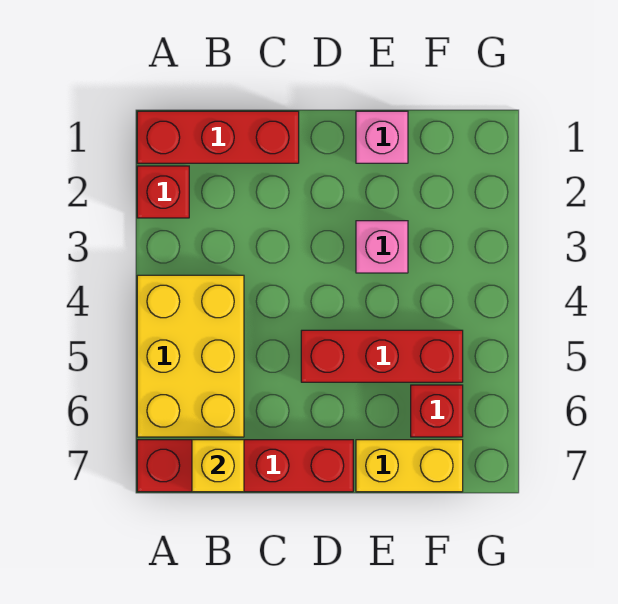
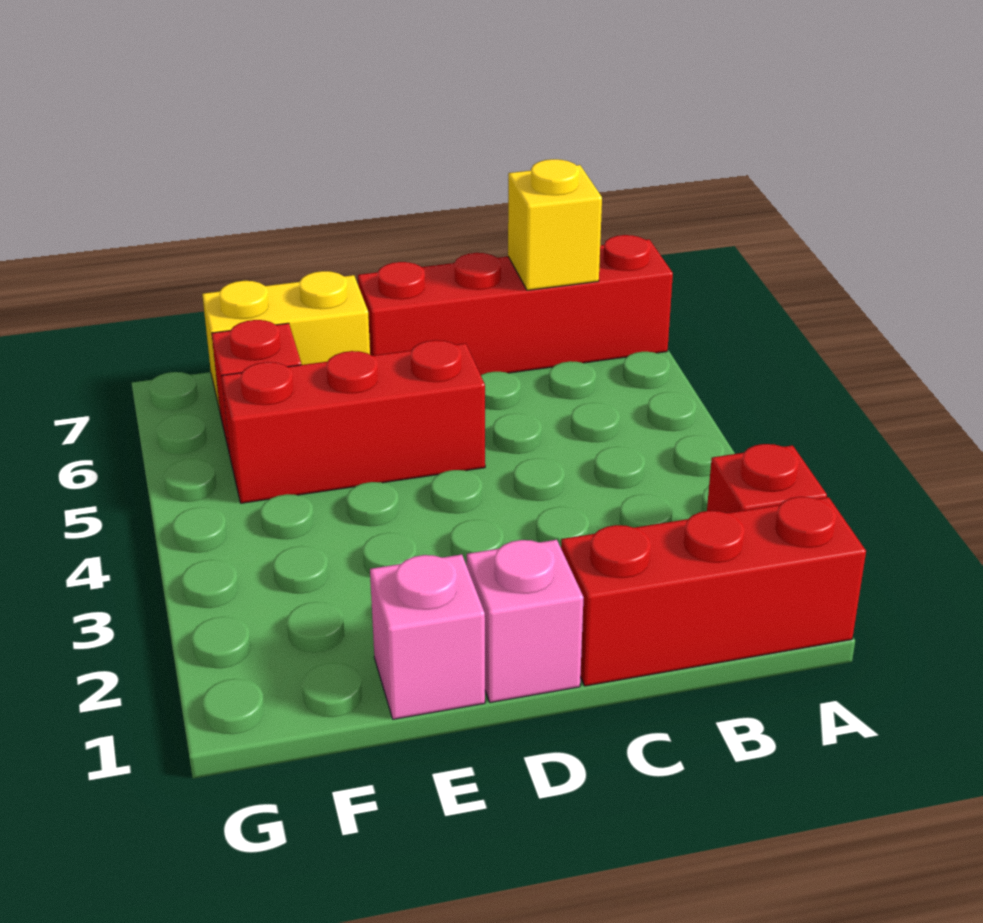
yellow brick A4:B6 level 1 -> none
pink brick E3 level 1 -> pink brick D1 level 1

